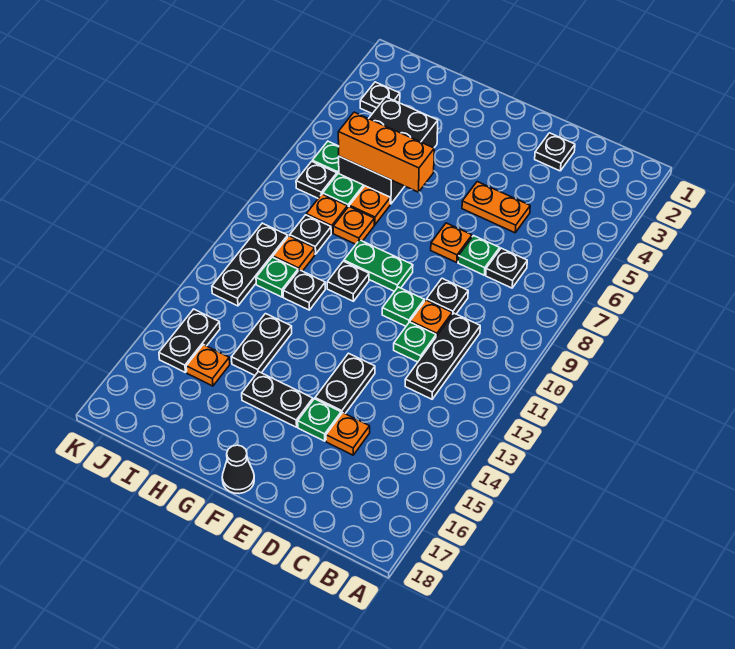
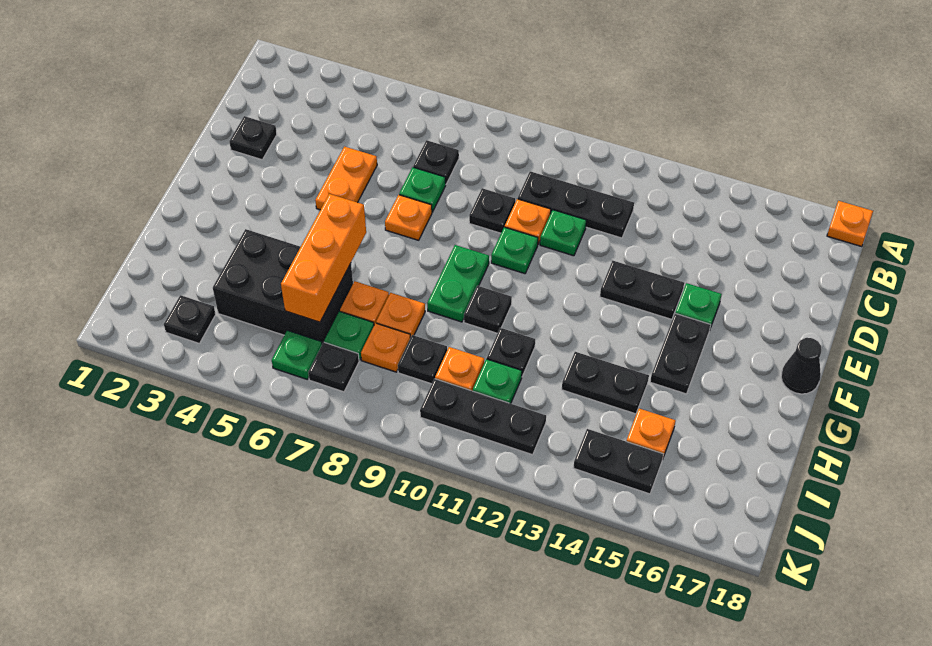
orange plate D15 level 1 -> orange plate A18 level 1

